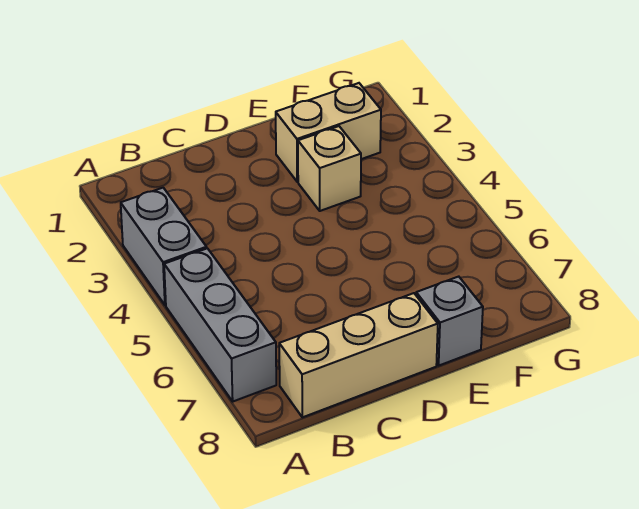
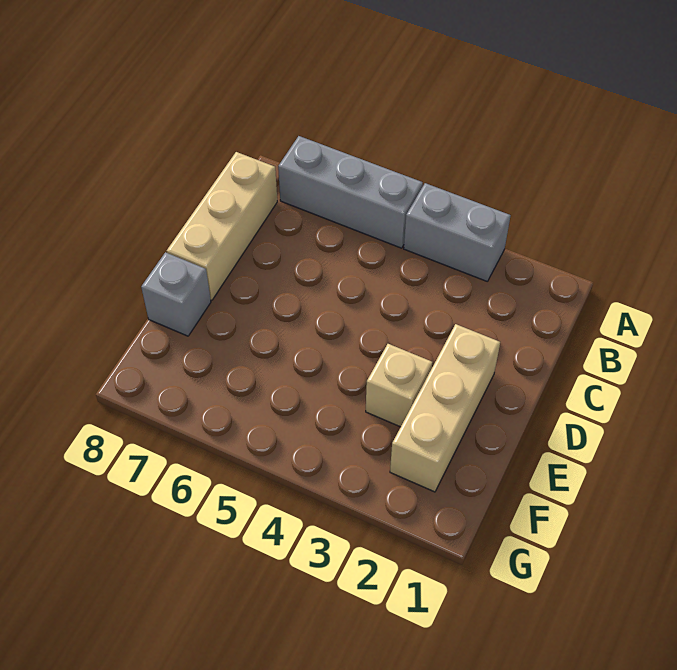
tan brick E2:F2 level 1 -> tan brick D2:F2 level 1

